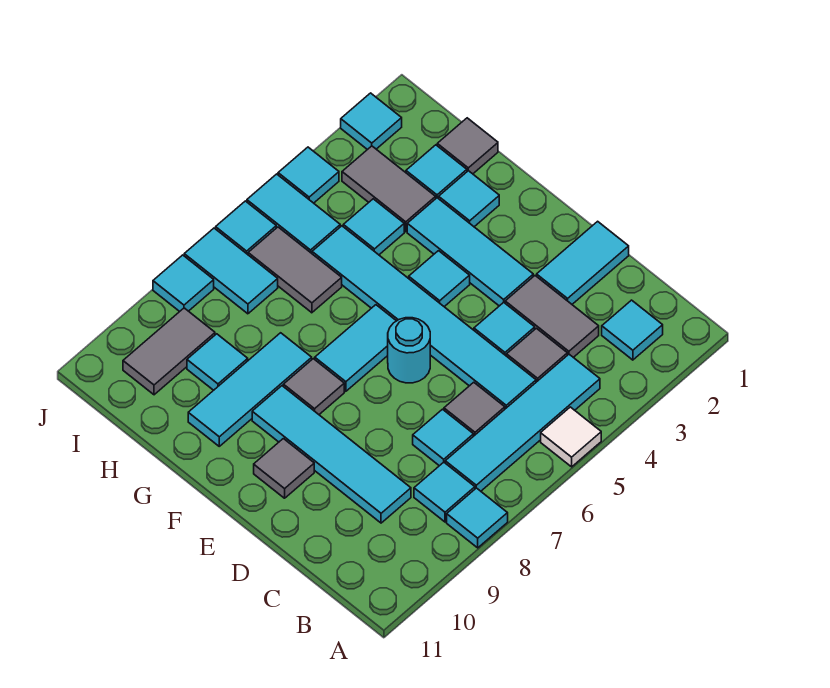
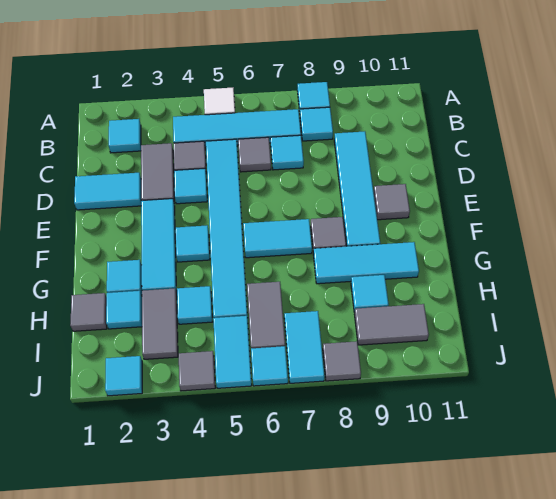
cyan round brick E6 level 1 -> none
cyan tile J4 level 1 -> grey tile J4 level 1
cyan tile J8 level 1 -> grey tile J8 level 1

